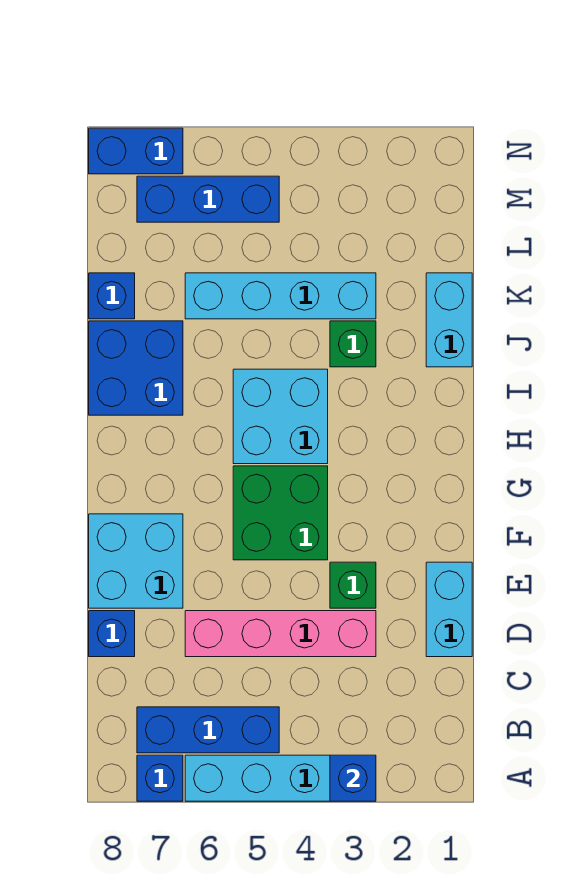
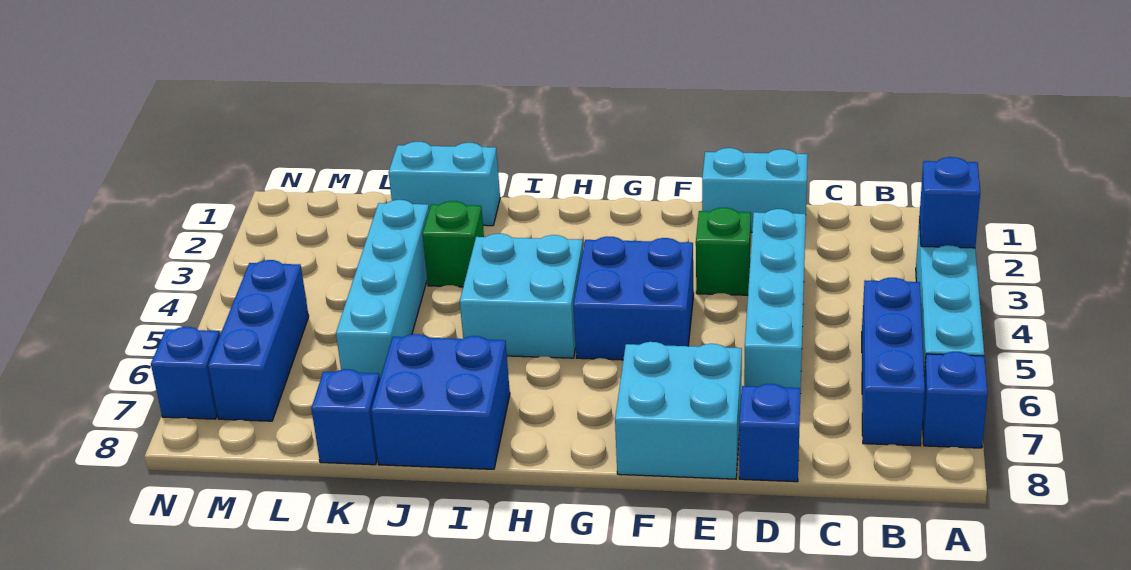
pink brick D3:D6 level 1 -> cyan brick D3:D6 level 1
green brick F4:G5 level 1 -> blue brick F4:G5 level 1
blue brick N7:N8 level 1 -> blue brick N7 level 1

